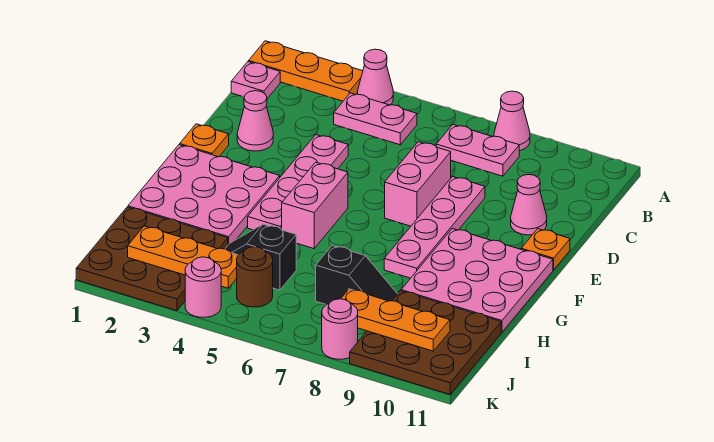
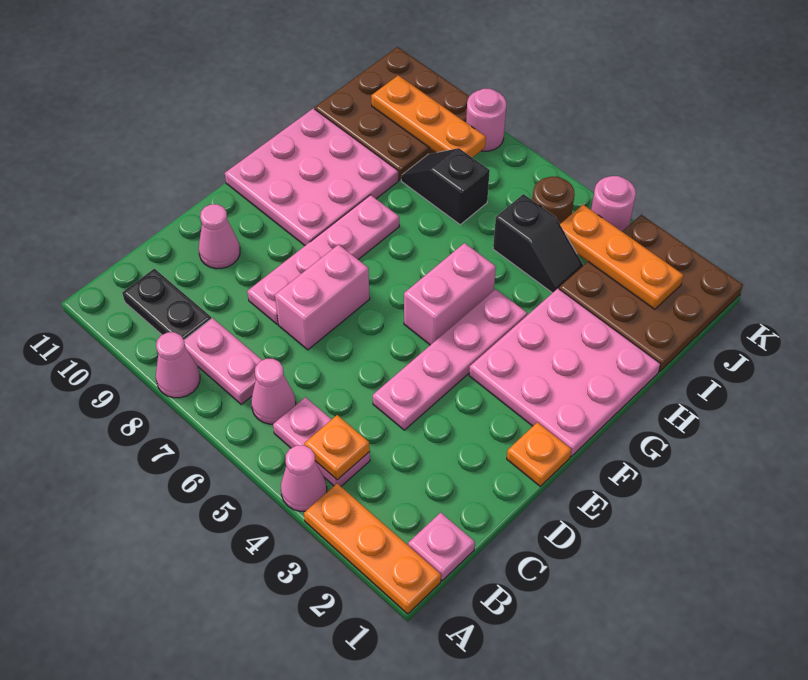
none -> black plate B9:B10 level 1
pink cone D2 level 1 -> pink cone B6 level 1
orange plate E11 level 1 -> orange plate B4 level 2

